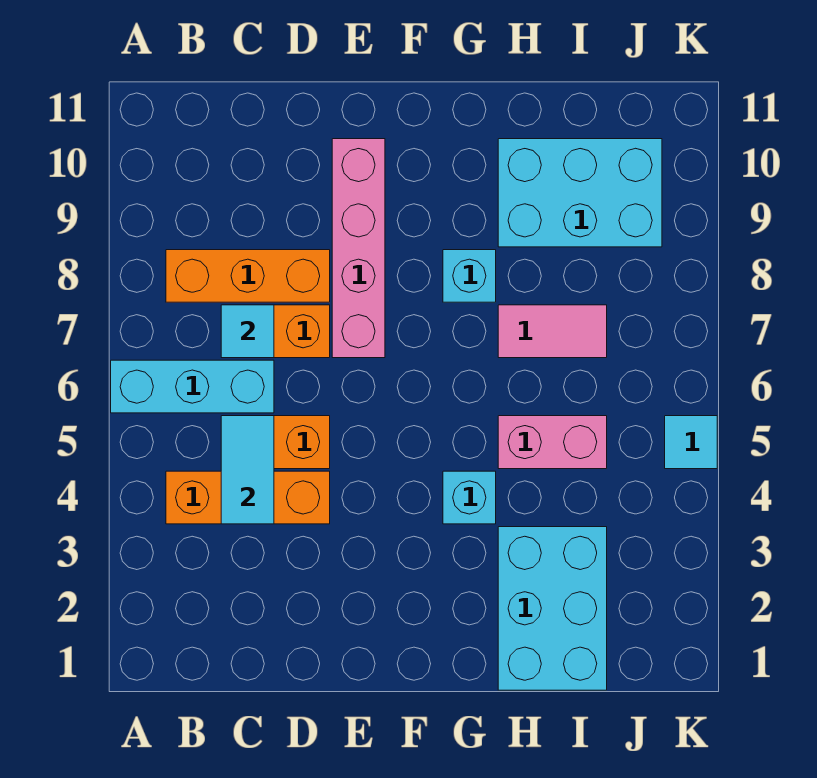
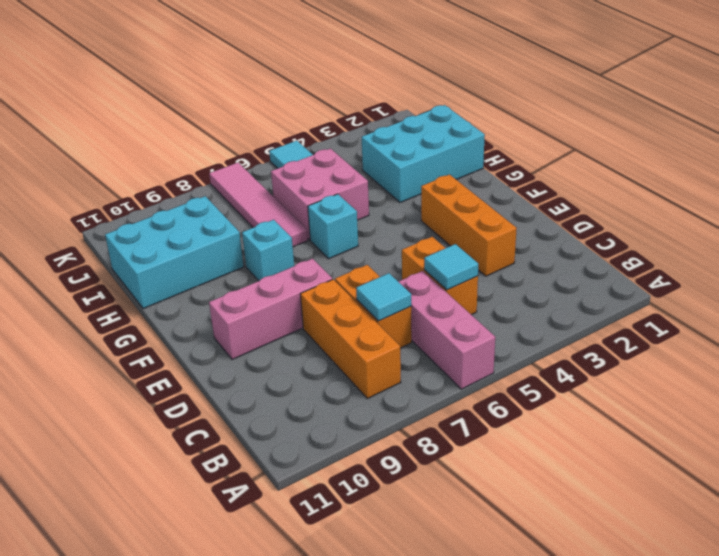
cyan brick A6:C6 level 1 -> pink brick A6:C6 level 1
orange brick B4:D4 level 1 -> orange brick D3:F3 level 1
cyan tile C4:C5 level 2 -> cyan tile C5 level 2
pink brick E7:E10 level 1 -> pink brick E8:E10 level 1
cyan brick G4 level 1 -> cyan brick G6 level 1
pink brick H5:I5 level 1 -> pink brick H5:I6 level 1
pink tile H7:I7 level 1 -> pink tile H7:K7 level 1
cyan brick H9:J10 level 1 -> cyan brick H9:I11 level 1

